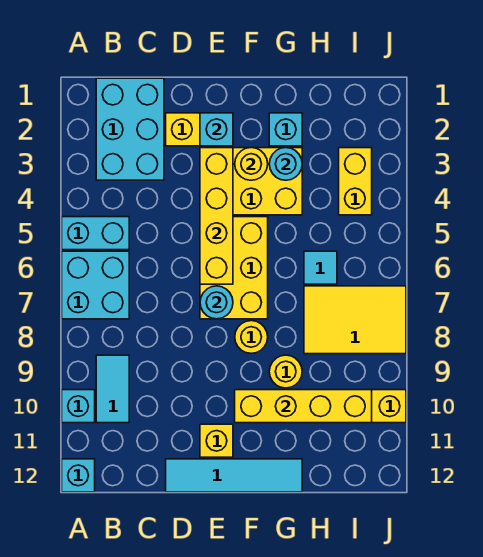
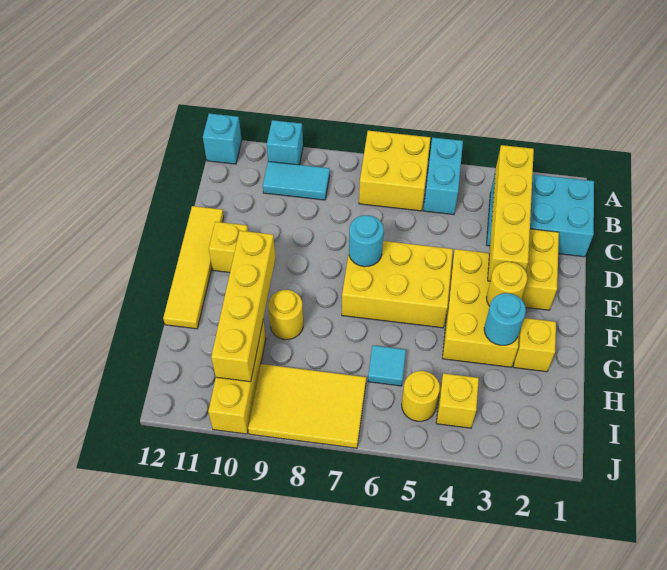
cyan brick A6:B7 level 1 -> yellow brick A6:B7 level 1
cyan tile D12:G12 level 1 -> yellow tile D12:G12 level 1
cyan brick E2 level 2 -> none
yellow brick E3:E6 level 2 -> yellow brick B3:E3 level 2
yellow round brick F8 level 1 -> yellow round brick I5 level 1
cyan brick G2 level 1 -> yellow brick G2 level 1
yellow tile H7:J8 level 1 -> yellow tile I7:J9 level 1
yellow brick I3:I4 level 1 -> yellow brick I4 level 1

